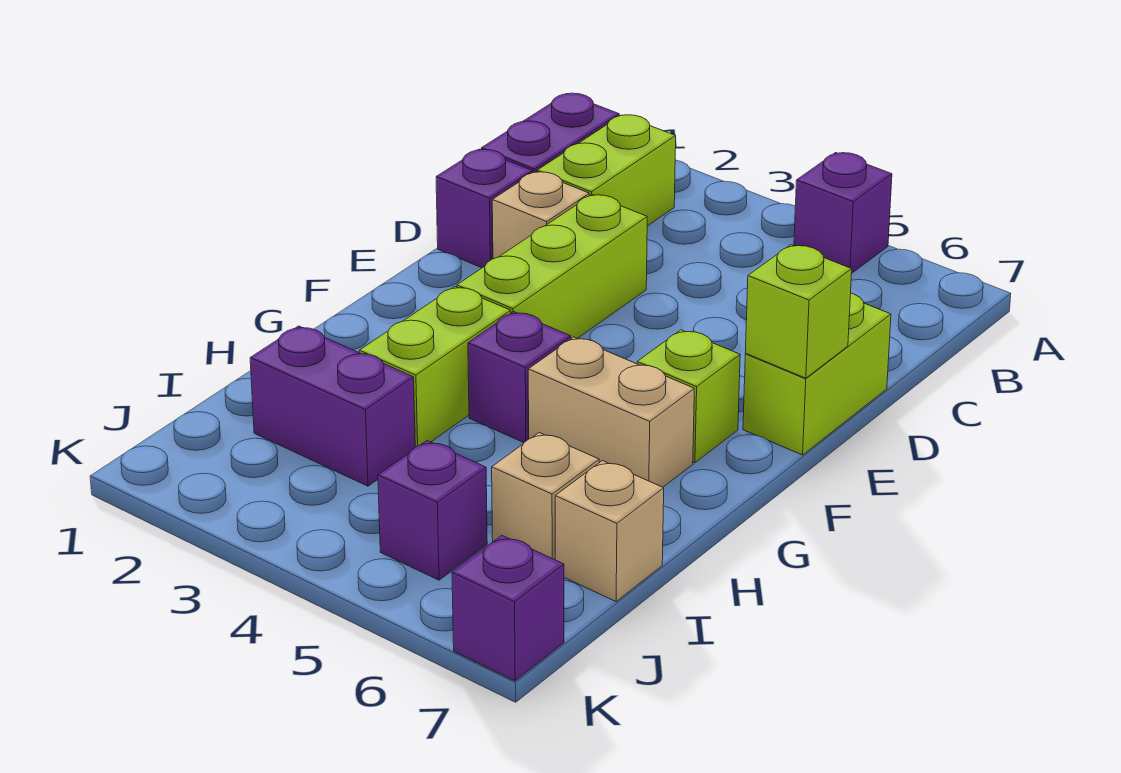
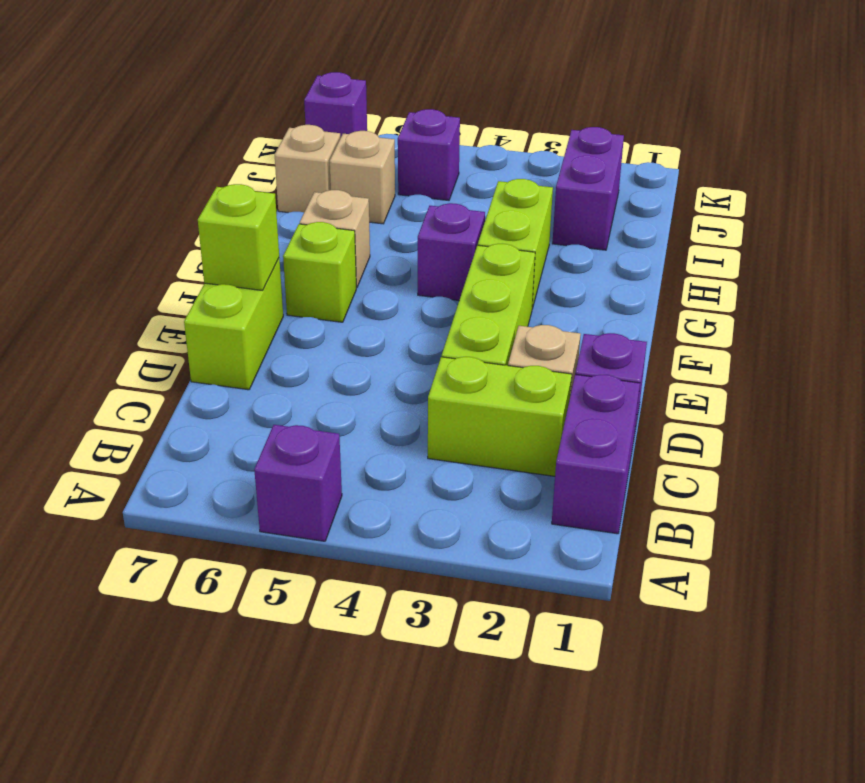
lime brick B2:C2 level 1 -> lime brick C2:C3 level 1
tan brick G5:G6 level 1 -> tan brick G6 level 1
purple brick I2:I3 level 1 -> purple brick I2:J2 level 1

